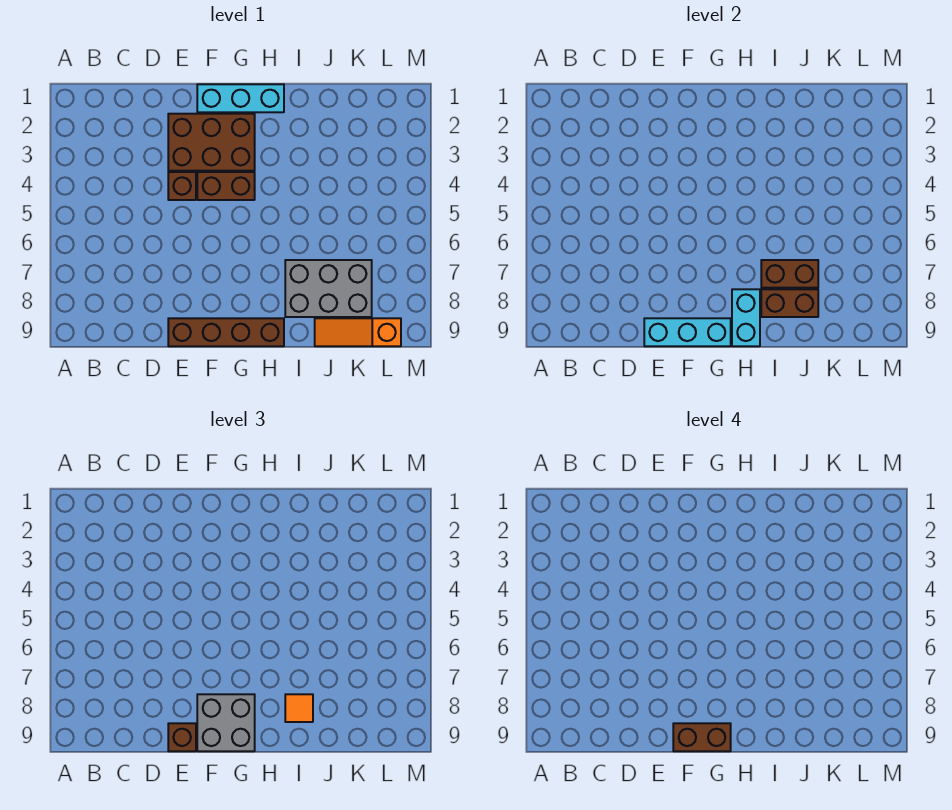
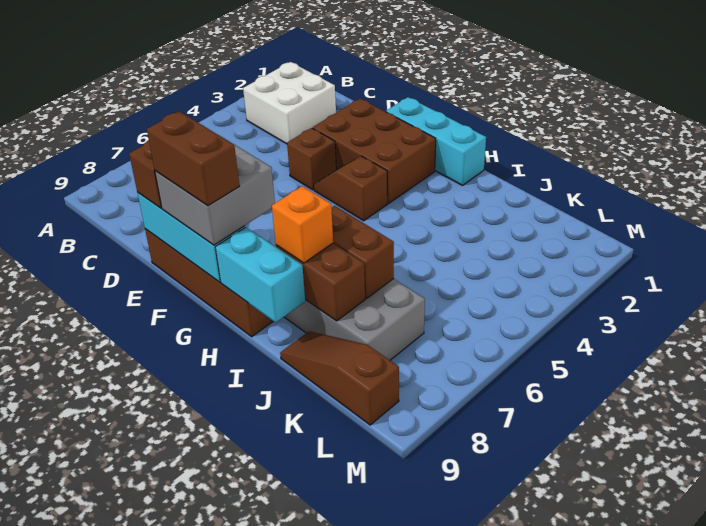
none -> white brick B2:C3 level 1
brown brick F4:G4 level 1 -> brown slope F4:G4 level 1 top G
cyan brick H8:H9 level 2 -> cyan brick H9:I9 level 2
orange tile I8 level 3 -> orange brick I8 level 3
orange slope J9:L9 level 1 top L -> brown slope J9:L9 level 1 top L

